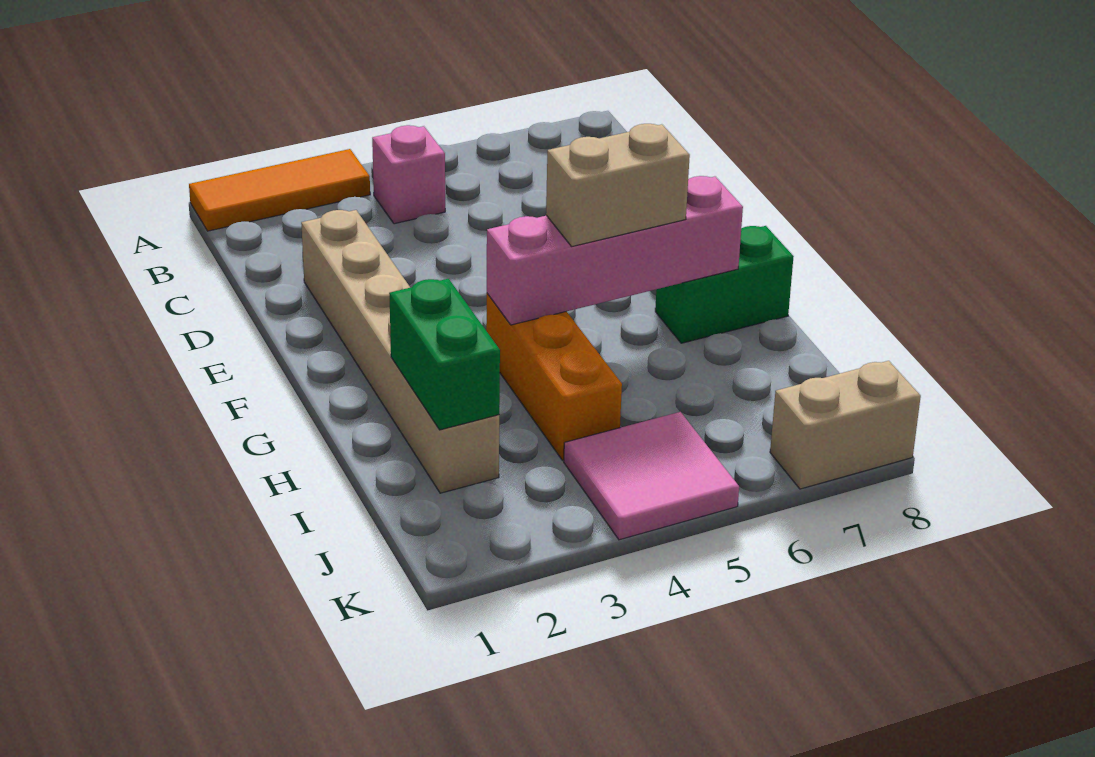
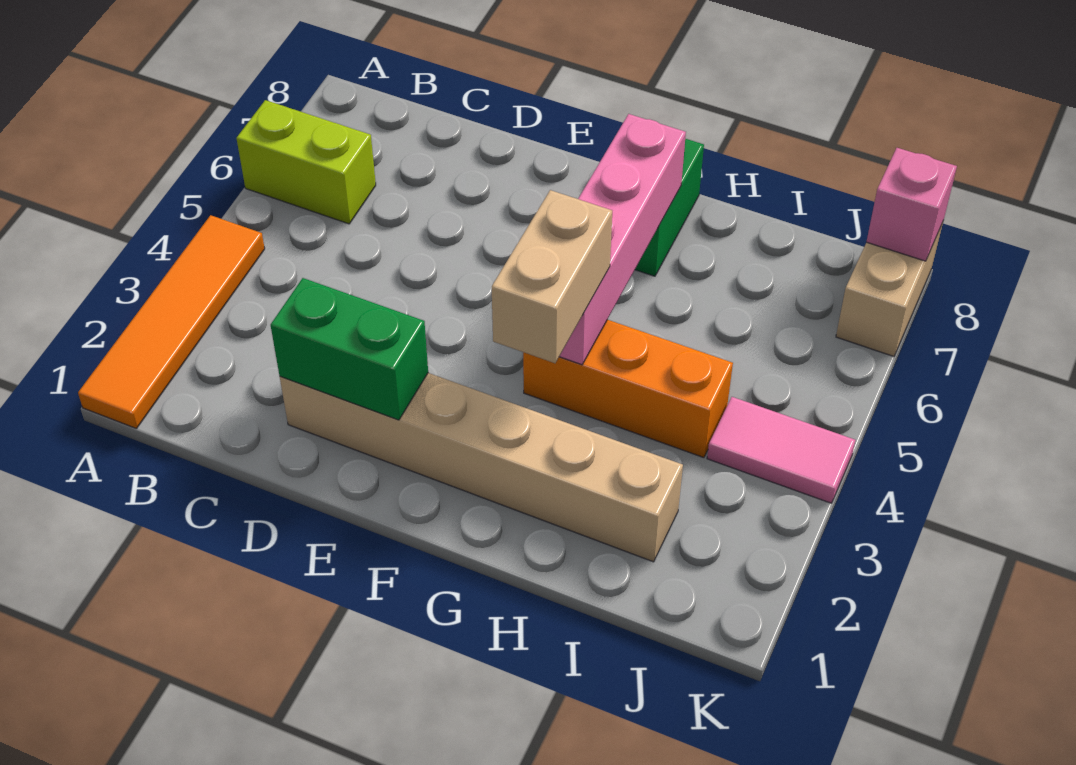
orange tile A1:A3 level 1 -> orange tile A1:A4 level 1
none -> lime brick A6:B6 level 1
pink brick B4 level 1 -> pink brick K8 level 2
tan brick G5:G6 level 3 -> tan brick G3:G4 level 3
green brick H2:I2 level 2 -> green brick D2:E2 level 2
pink tile J4:K5 level 1 -> pink tile J4:K4 level 1

